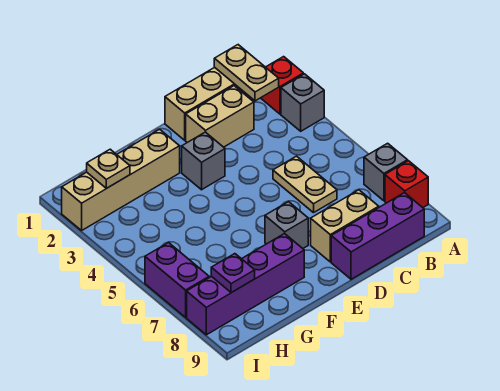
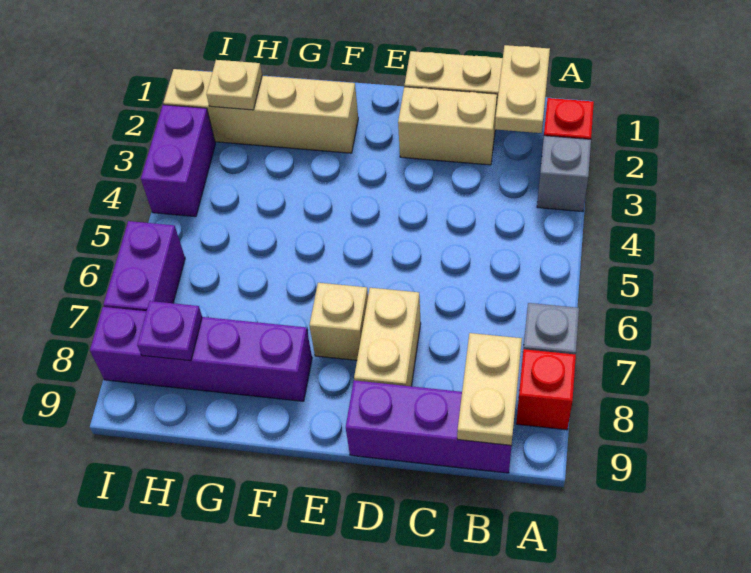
tan plate C5:C6 level 1 -> tan plate B8:B9 level 2
tan brick C8:D8 level 1 -> tan brick D7:D8 level 1
grey brick E3 level 1 -> none
grey brick E7 level 1 -> tan brick E7 level 1
none -> purple brick I3:I4 level 1

